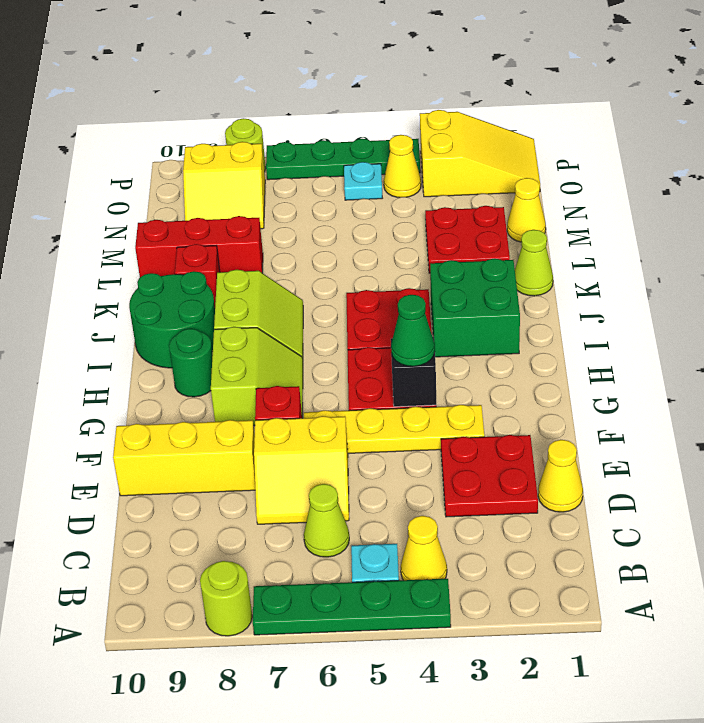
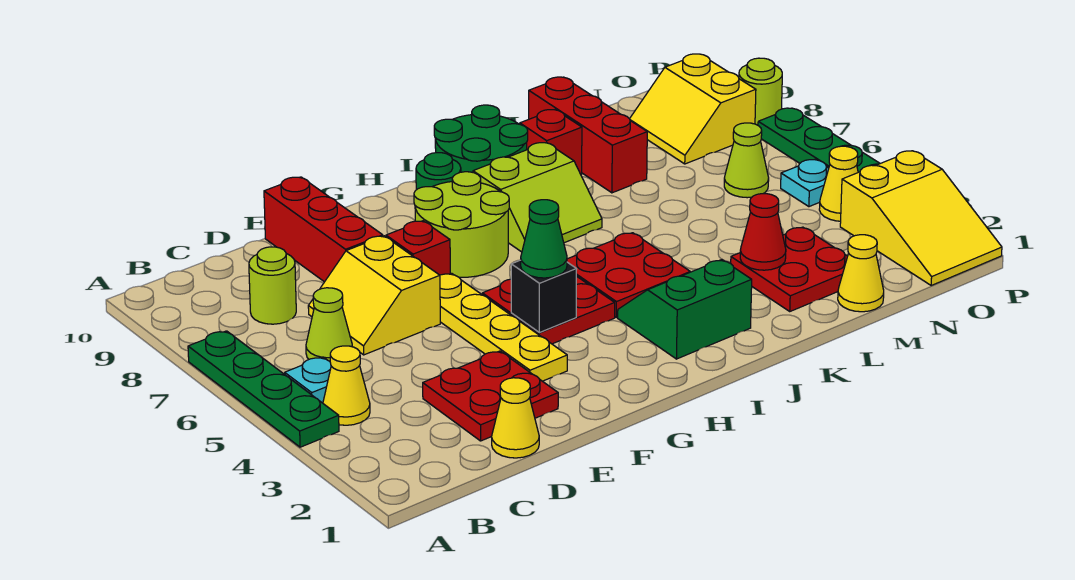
lime round brick A8 level 1 -> lime round brick C8 level 1
yellow brick E8:E10 level 1 -> red brick E8:E10 level 1
lime slope G7:H8 level 1 top 8 -> lime round brick G7:H8 level 1
green brick I2:J3 level 1 -> green slope I2:J3 level 1 top 2
lime cone K1 level 1 -> lime cone N6 level 1
none -> red cone L3 level 2

